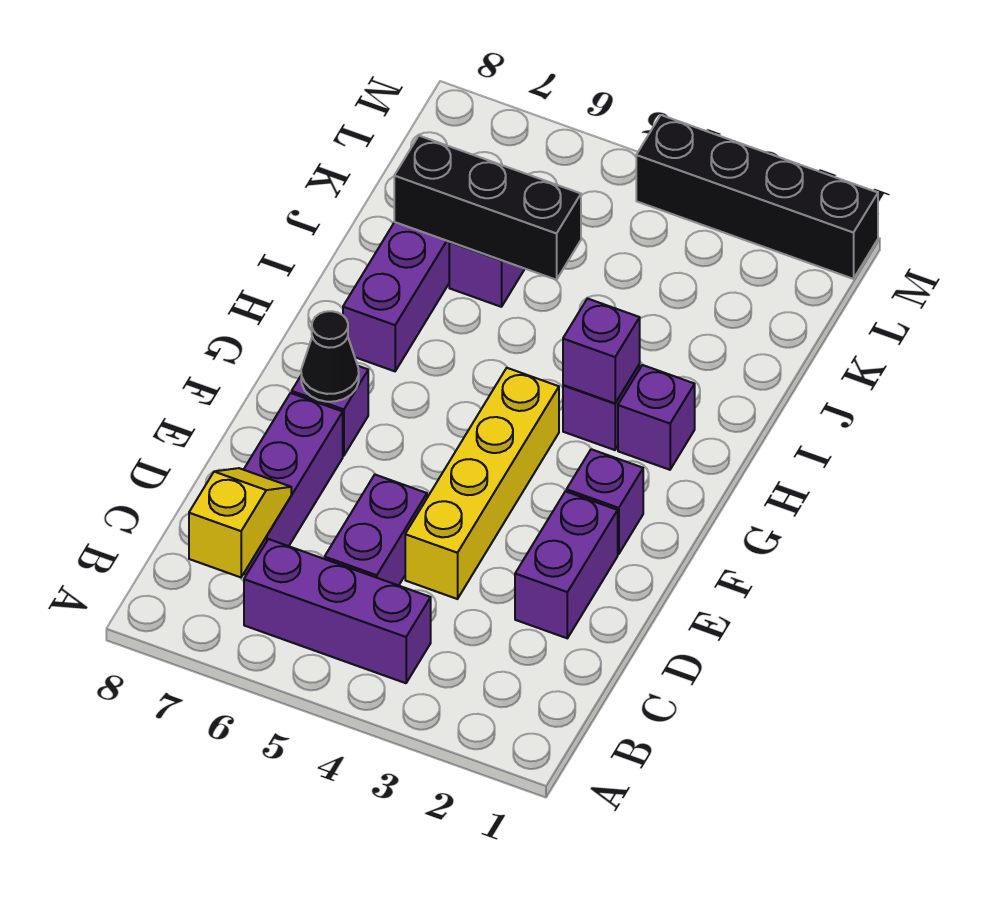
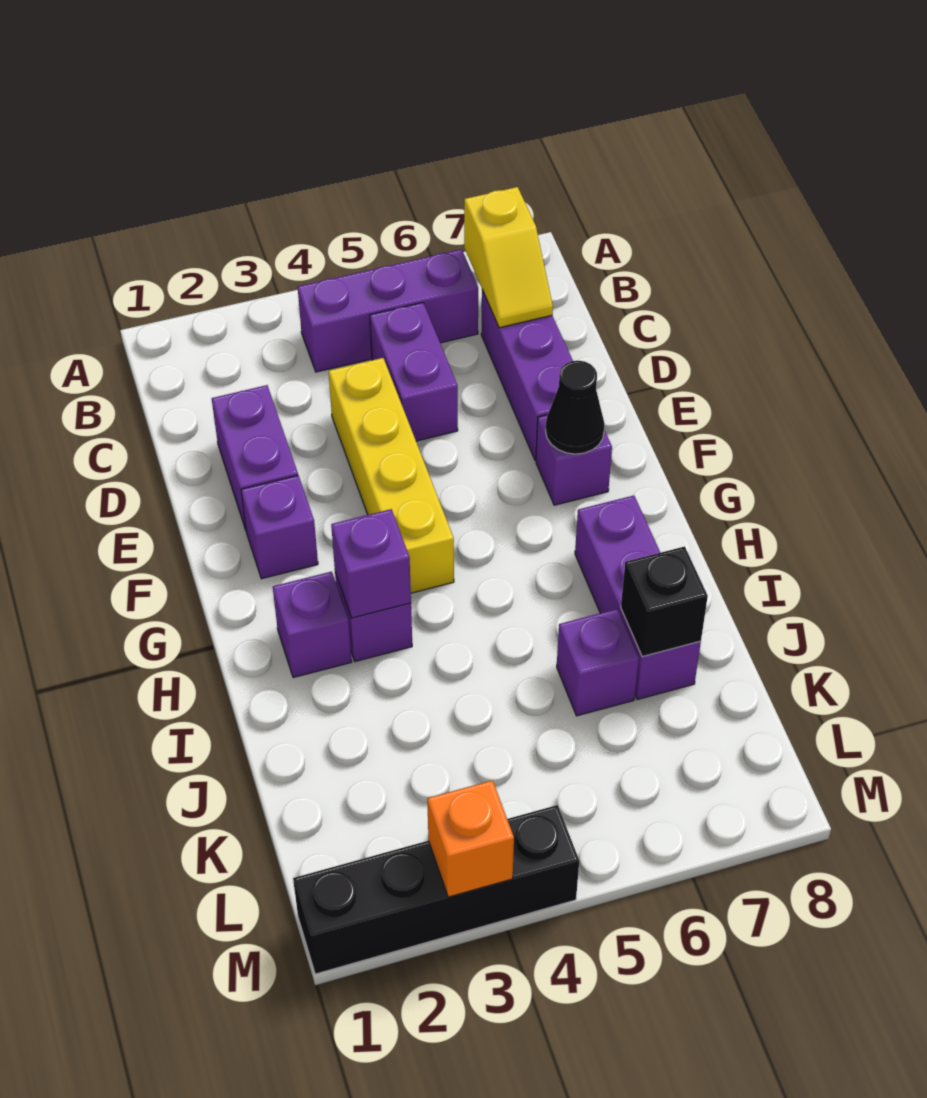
black brick J5:J7 level 2 -> black brick J7 level 2
none -> orange brick M3 level 2

